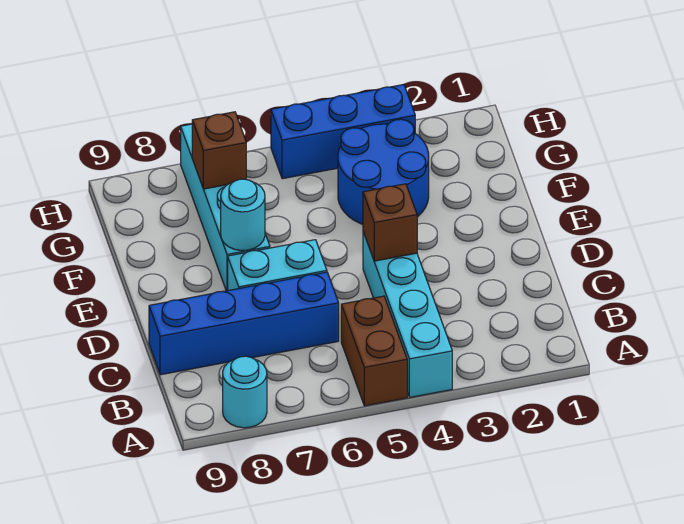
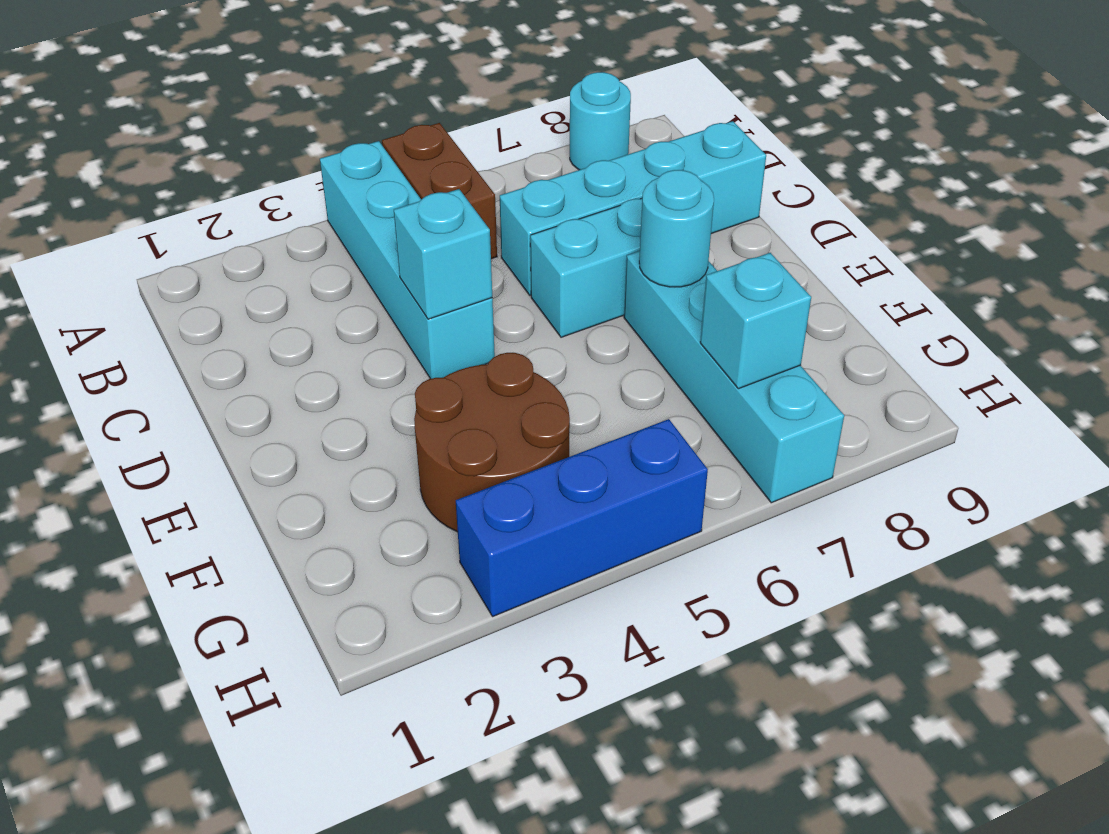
blue brick C6:C9 level 1 -> cyan brick C6:C9 level 1
brown brick D4 level 2 -> cyan brick D4 level 2
blue round brick F3:G4 level 1 -> brown round brick F3:G4 level 1
brown brick G7 level 2 -> cyan brick G7 level 2

